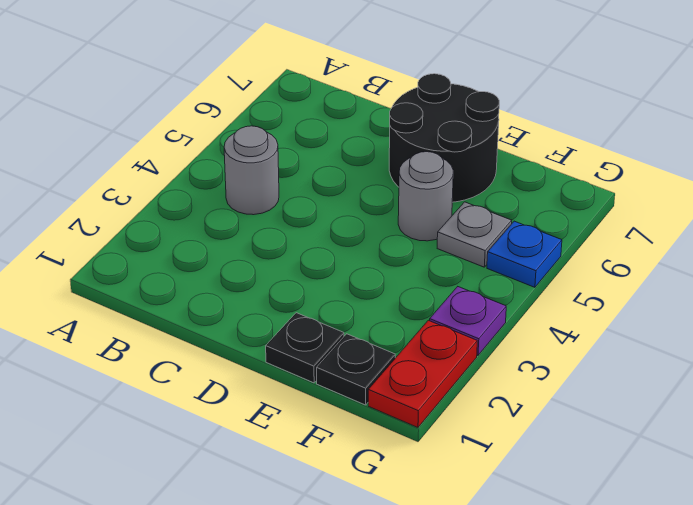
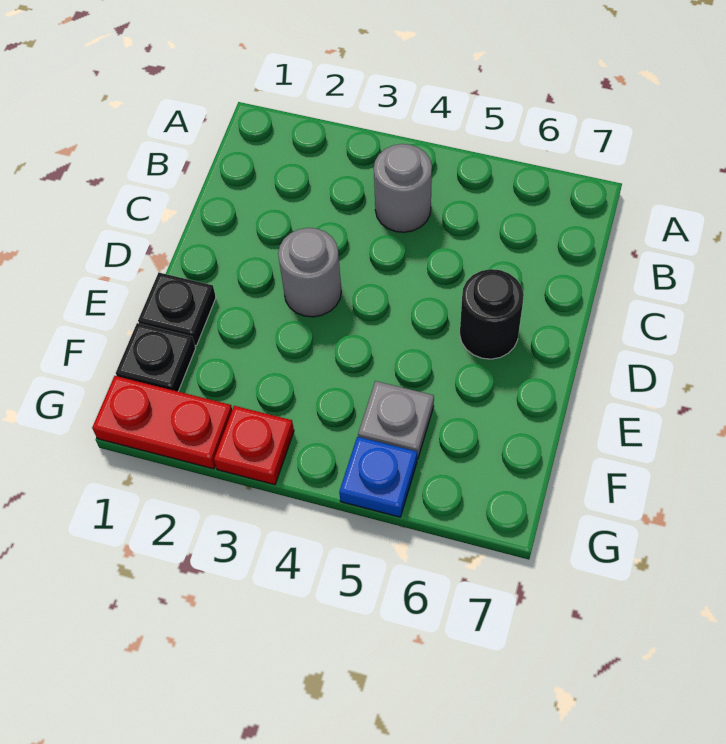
black round brick D6:E7 level 1 -> black round brick D6 level 1
grey round brick E5 level 1 -> grey round brick D3 level 1
purple plate G3 level 1 -> red plate G3 level 1

